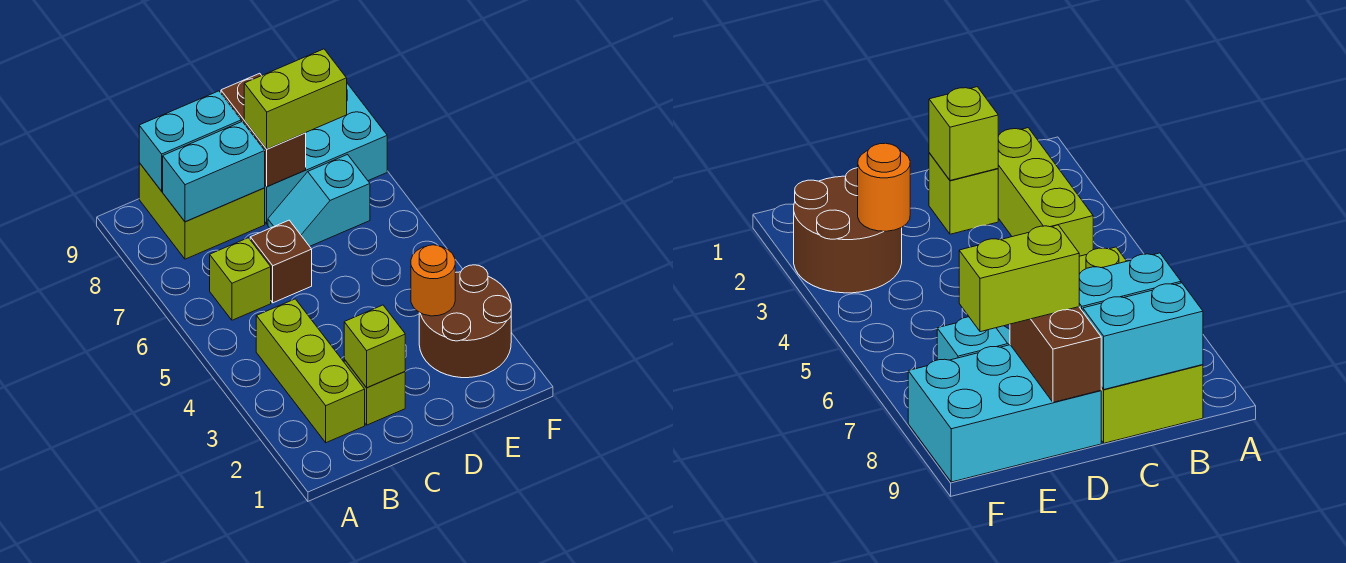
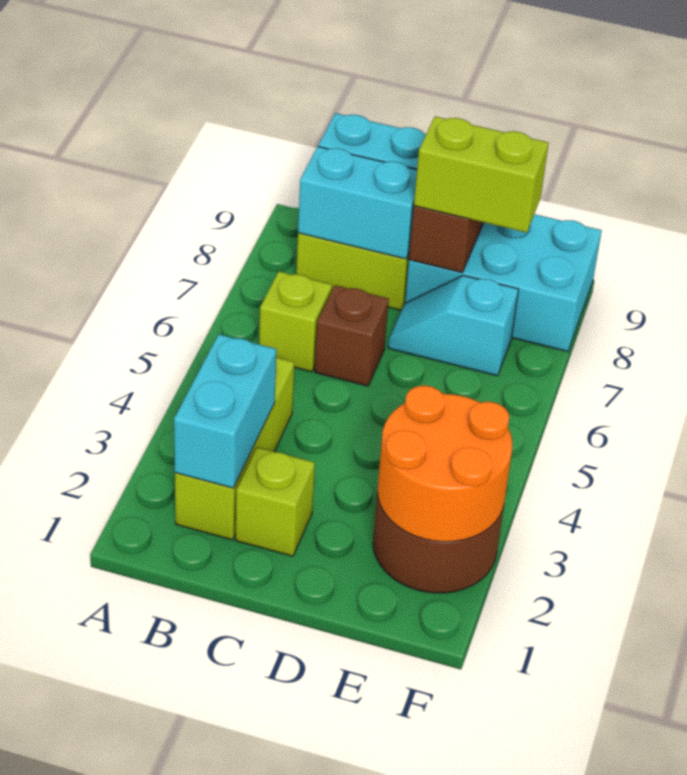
none -> cyan brick B2:B3 level 2
lime brick C2 level 2 -> none
orange round brick E3 level 2 -> orange round brick E2:F3 level 2

